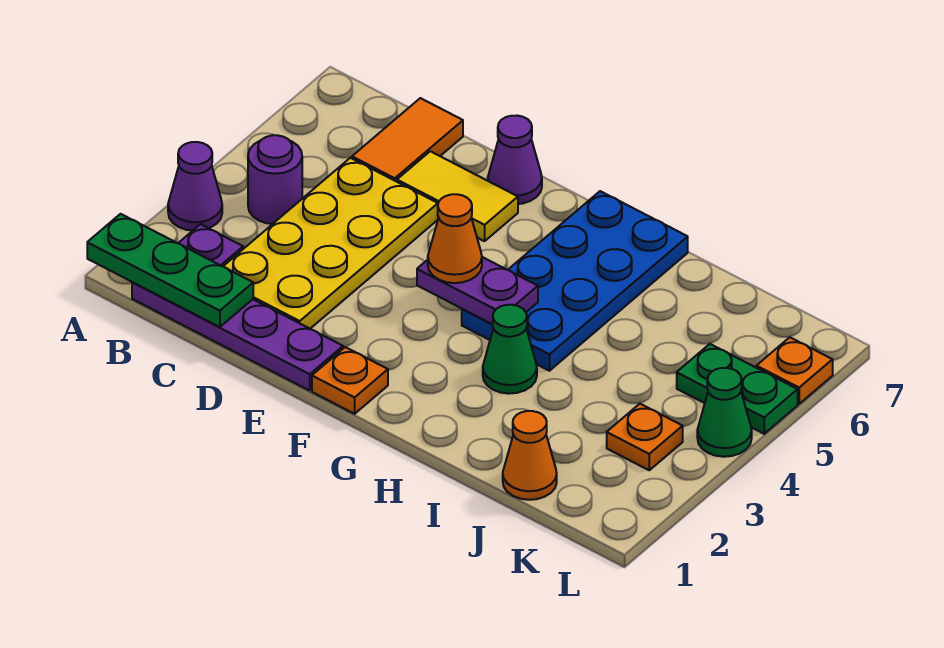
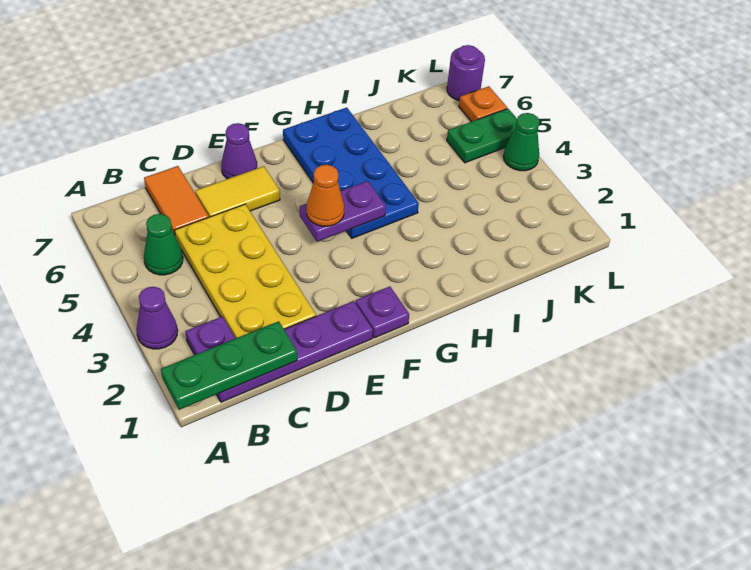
purple round brick B4 level 1 -> purple round brick L7 level 1
orange plate F1 level 1 -> purple plate F1 level 1
green cone H3 level 1 -> green cone B5 level 1
orange cone J1 level 1 -> none
orange plate K3 level 1 -> none

